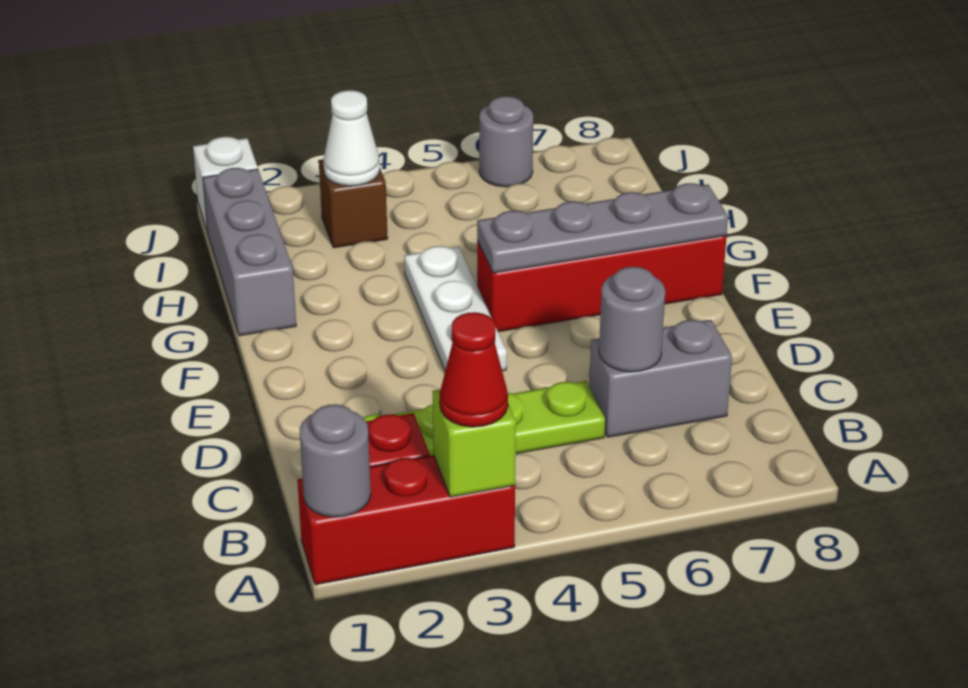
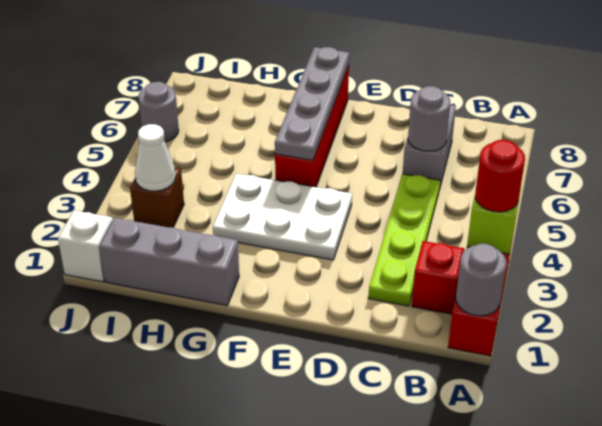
red cone A3 level 3 -> red round brick A3 level 3
white plate E4:G4 level 1 -> white plate E3:G4 level 1

